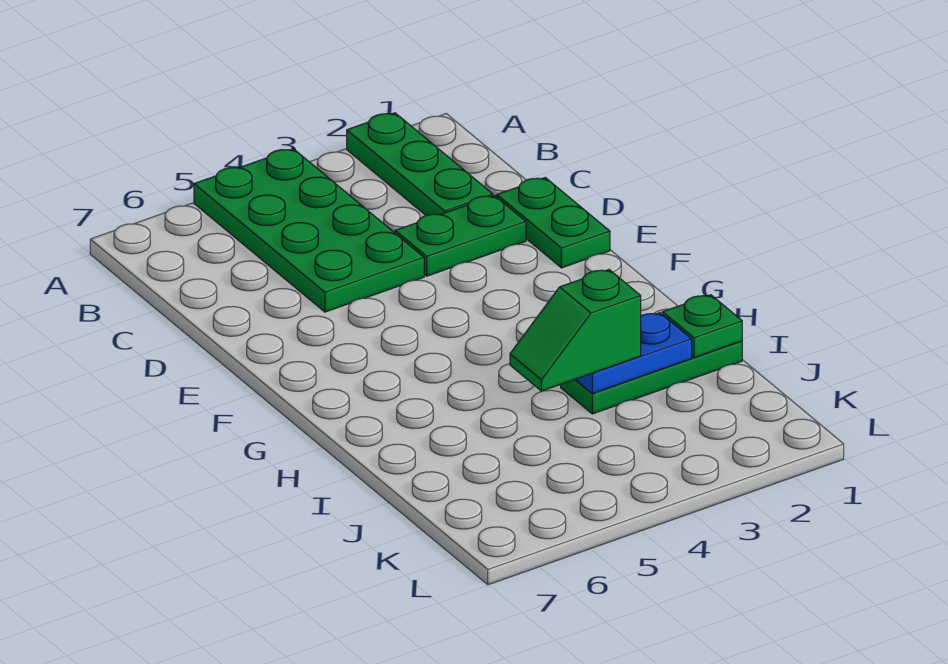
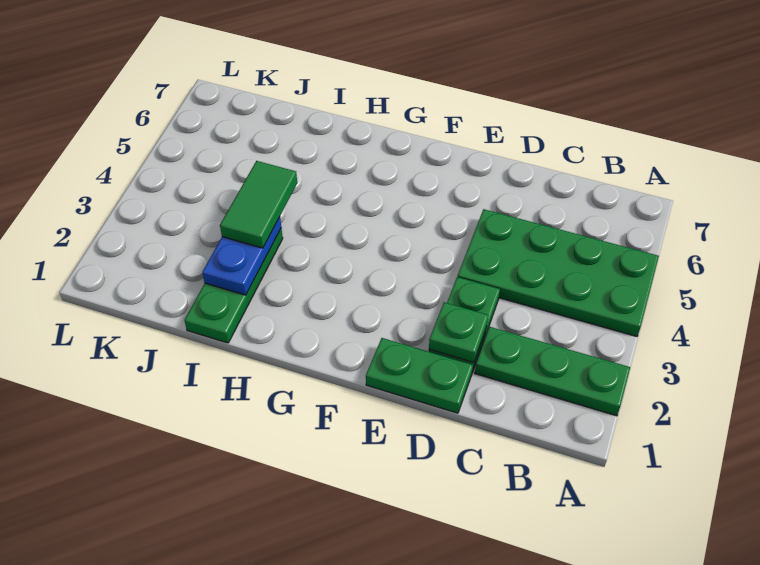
green plate I1 level 2 -> green plate D2 level 2
green slope I3:I4 level 3 top 3 -> green tile I3:I4 level 3

